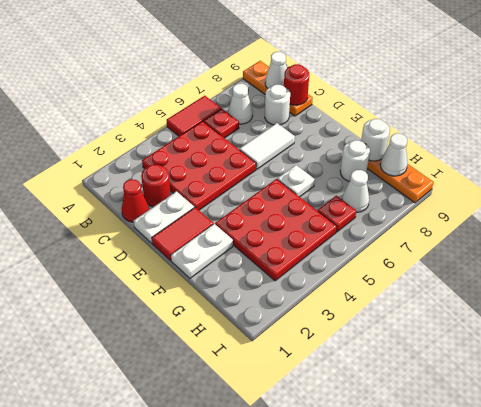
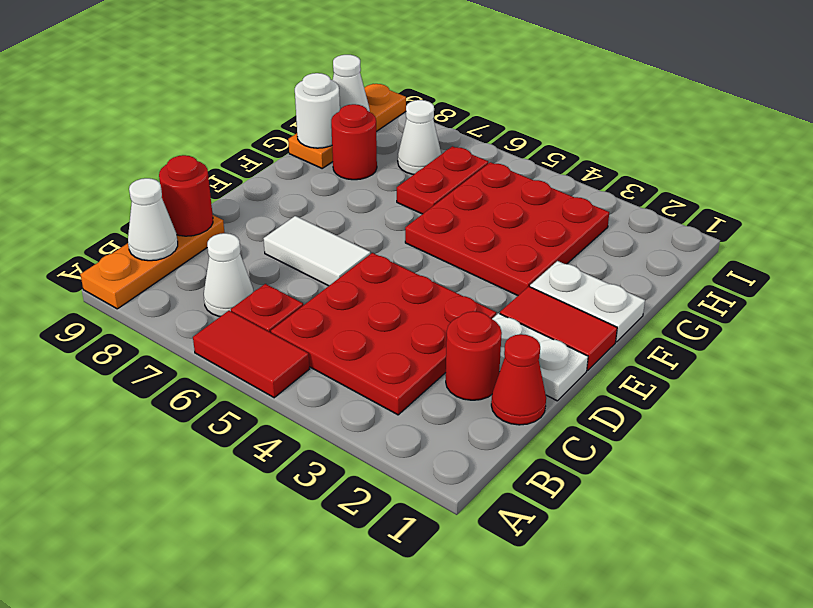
white round brick C8 level 1 -> none
white plate F6 level 1 -> none
white round brick G8 level 1 -> red round brick G8 level 1
red plate H6 level 1 -> red plate G6:H6 level 1

